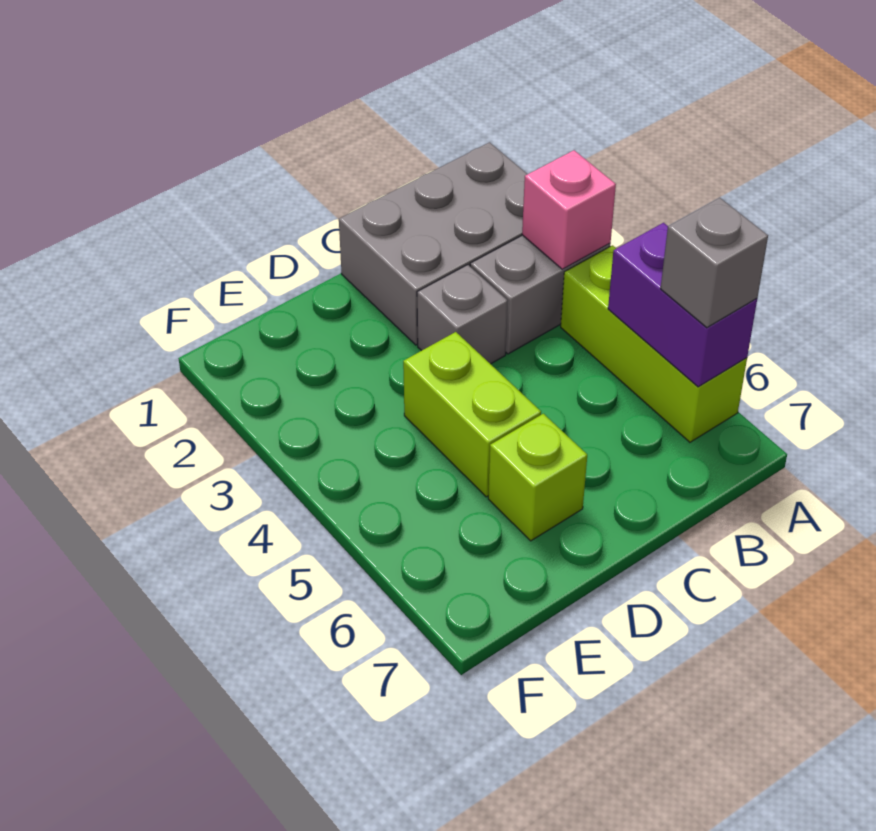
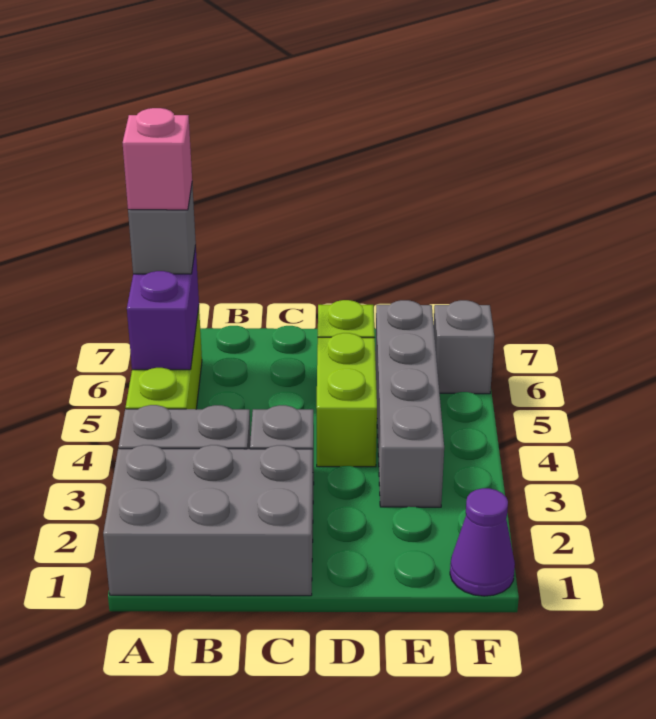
pink brick A3 level 2 -> pink brick A6 level 4
none -> grey brick E3:E6 level 1
none -> purple cone F1 level 1
none -> grey brick F6 level 1

